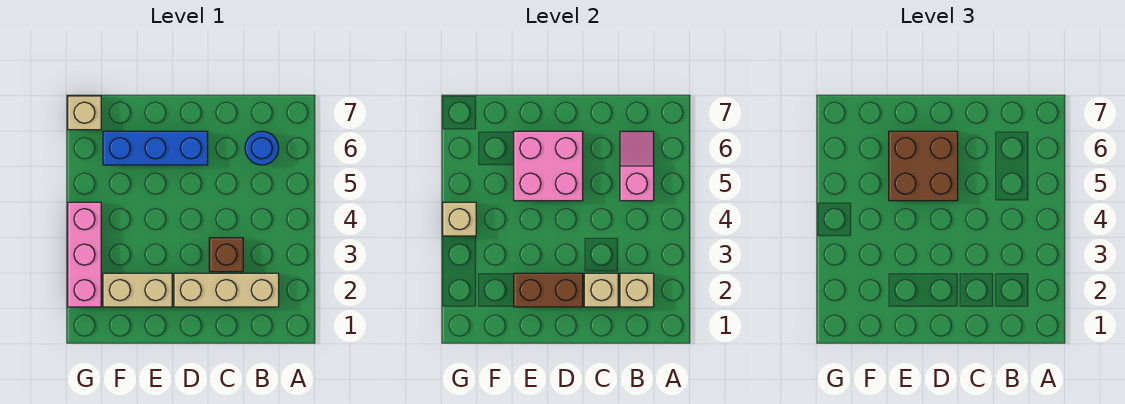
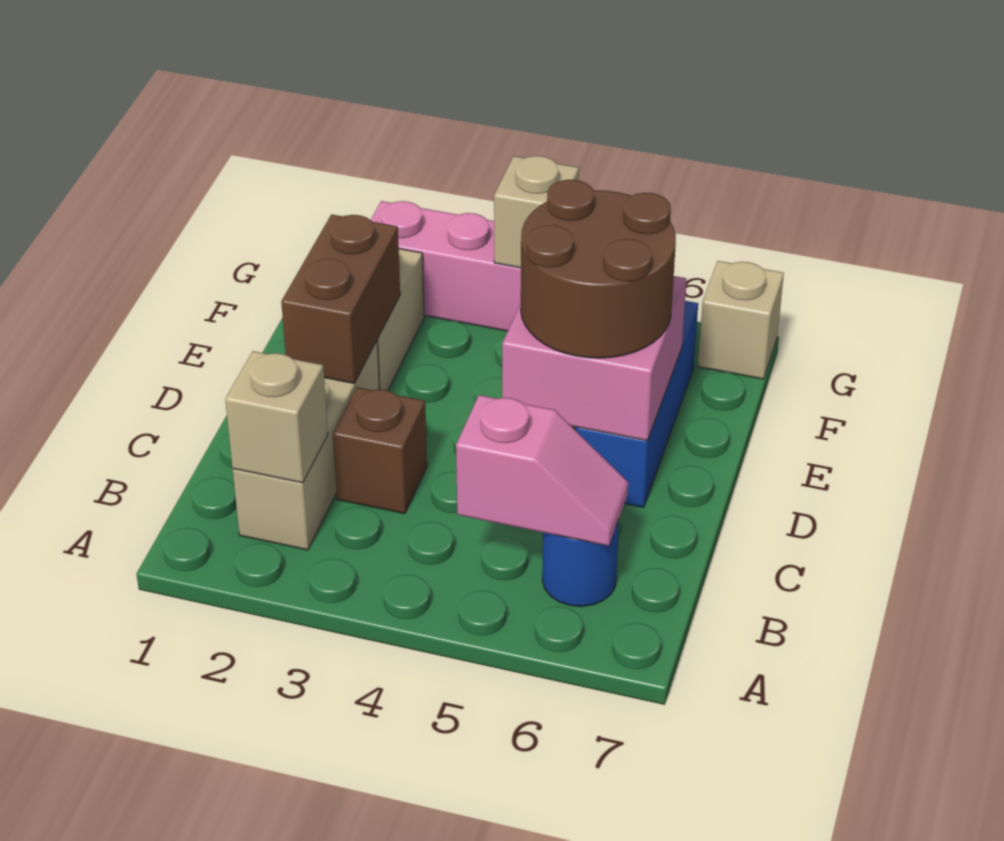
tan brick C2 level 2 -> none
brown brick D5:E6 level 3 -> brown round brick D5:E6 level 3

